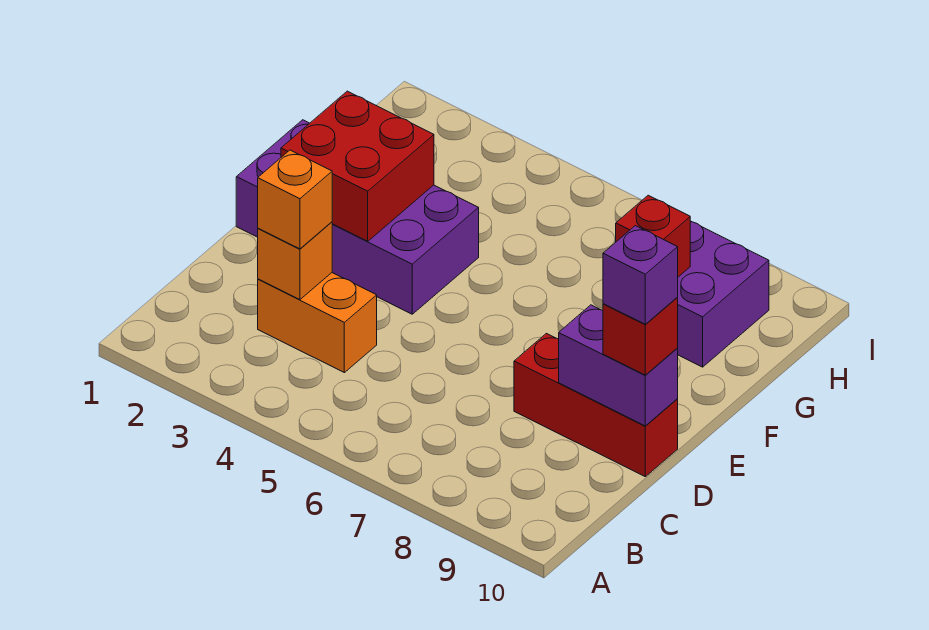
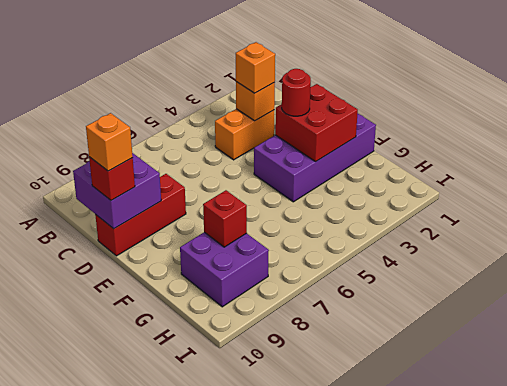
purple brick D9:D10 level 2 -> purple brick C9:D10 level 2
purple brick D10 level 4 -> orange brick D10 level 4
none -> red round brick E3 level 3

